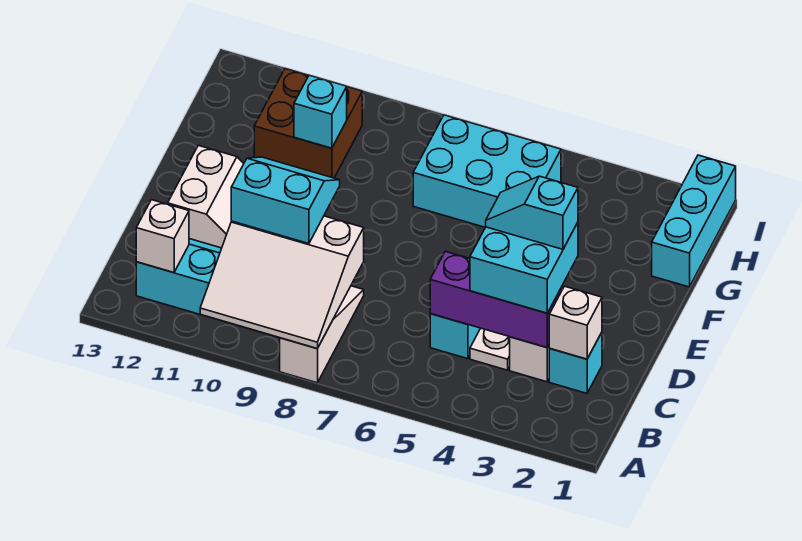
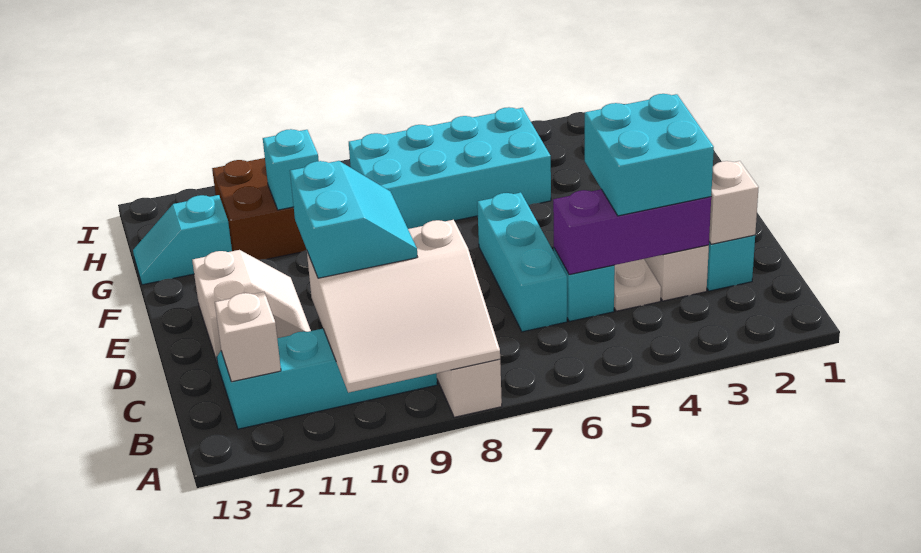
cyan slope C9:D10 level 3 top C -> cyan slope C9:D10 level 3 top 10
cyan slope D3:D4 level 4 top 3 -> cyan slope G12:G13 level 1 top 12
cyan brick G1:I1 level 1 -> cyan brick C6:E6 level 1
cyan brick G5:H7 level 1 -> cyan brick G5:H8 level 1

